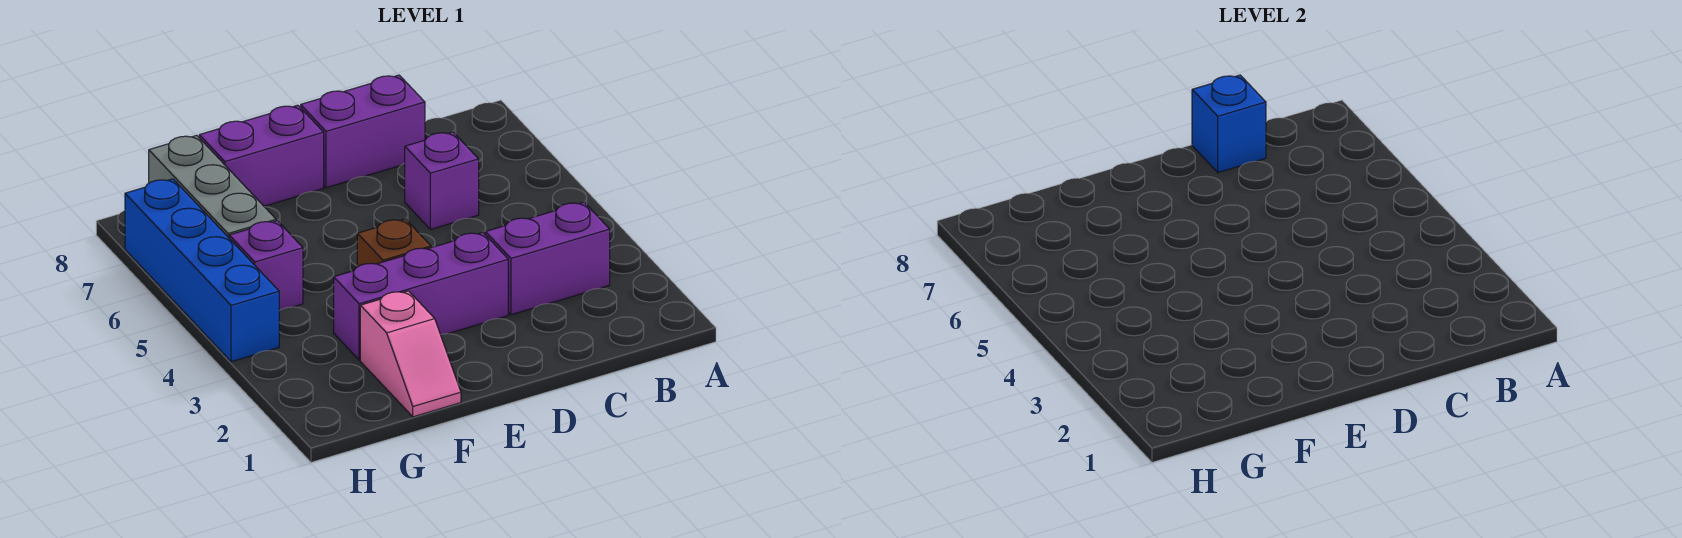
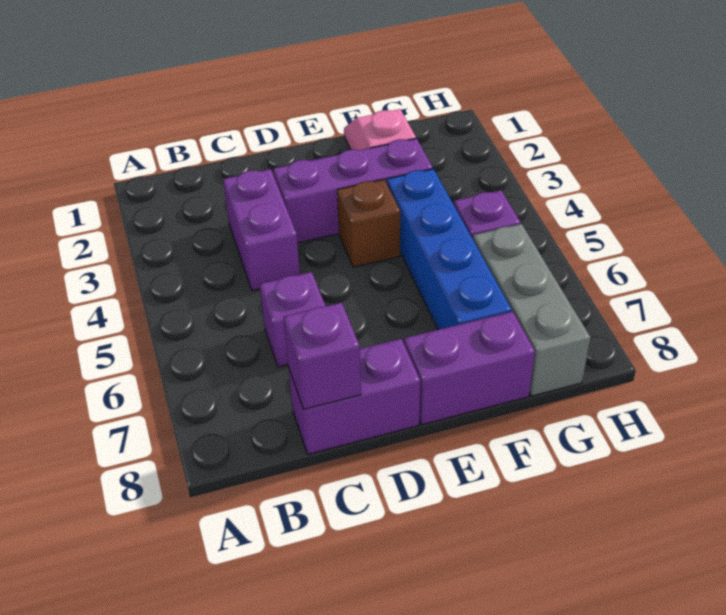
purple brick B3:C3 level 1 -> purple brick C3:C4 level 1
blue brick C8 level 2 -> purple brick C8 level 2
blue brick H4:H7 level 1 -> blue brick F4:F7 level 1

